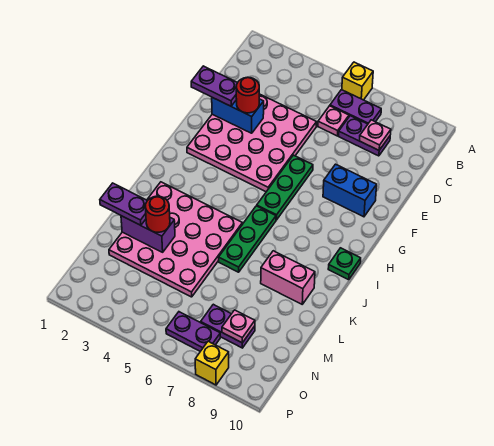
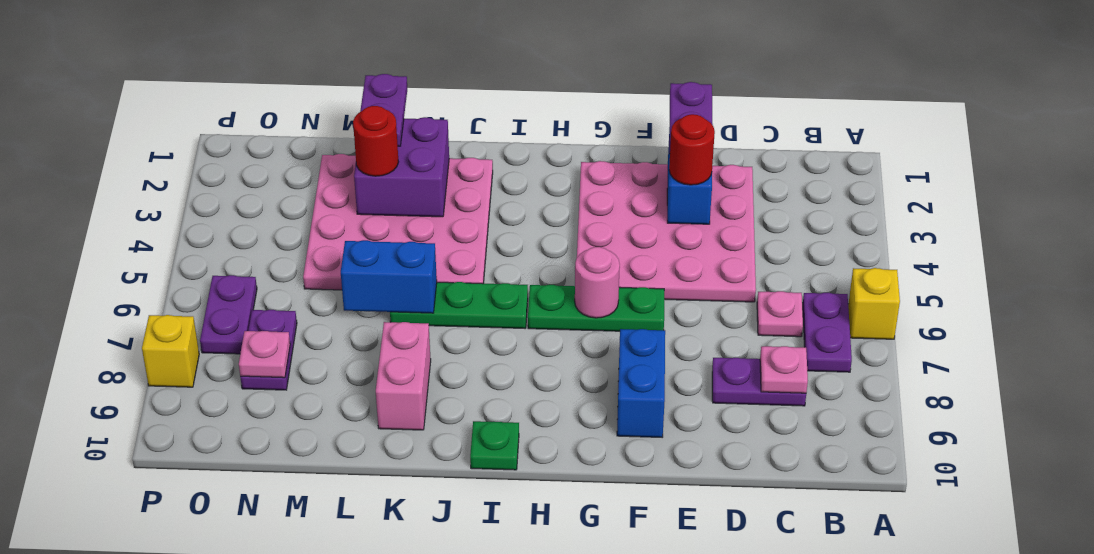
purple plate C7:C8 level 1 -> purple plate C8:D8 level 1
none -> pink round brick G6 level 2
none -> blue brick K6:L6 level 2
purple brick L2:L3 level 2 -> purple brick K2:L3 level 2

